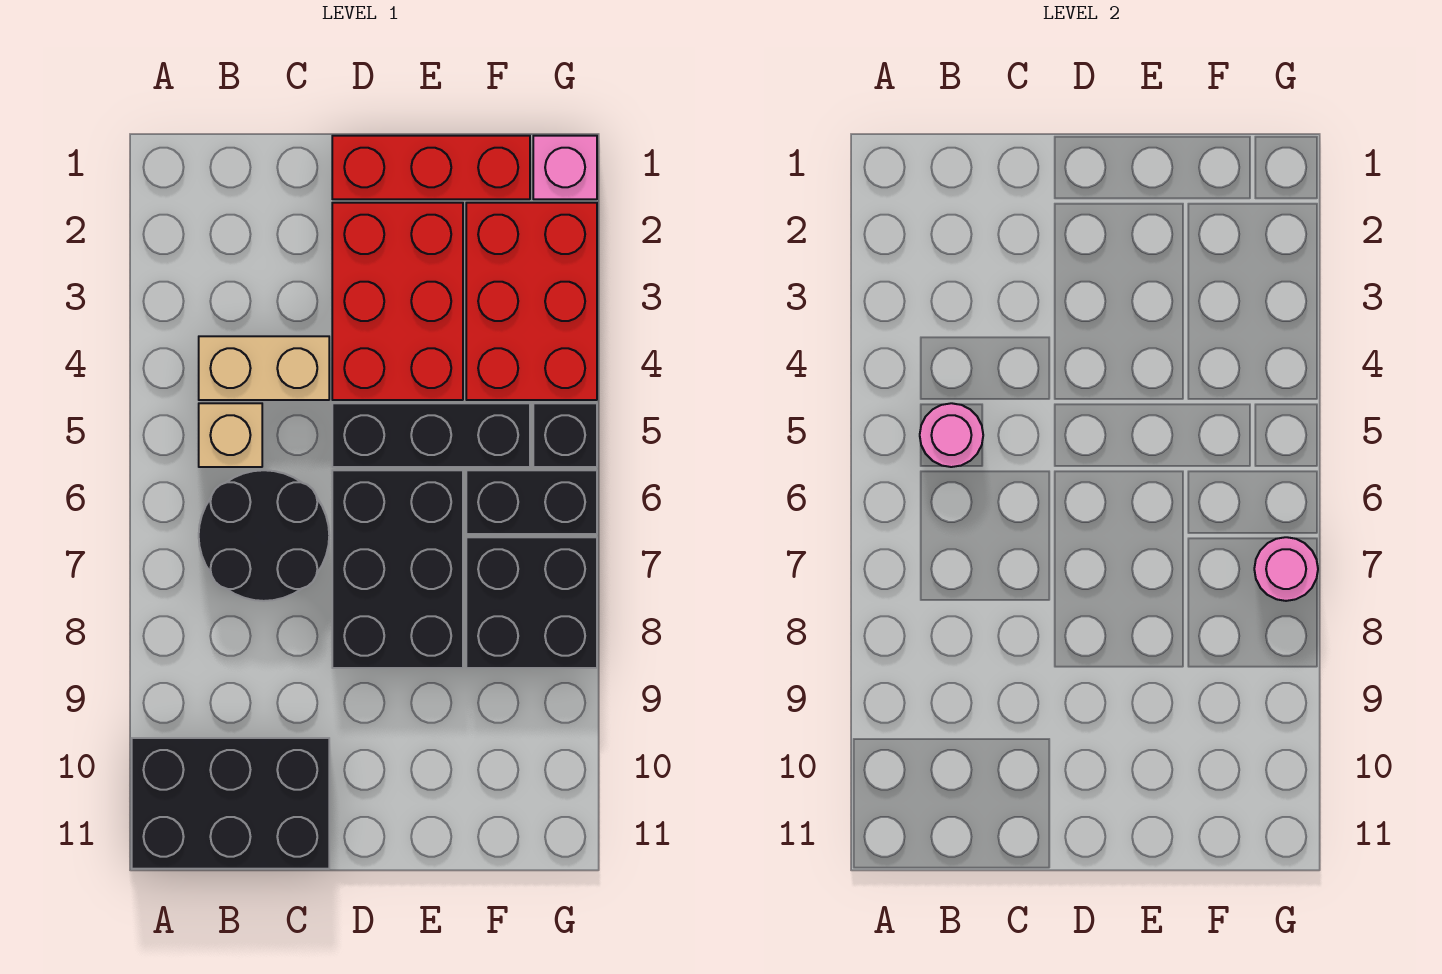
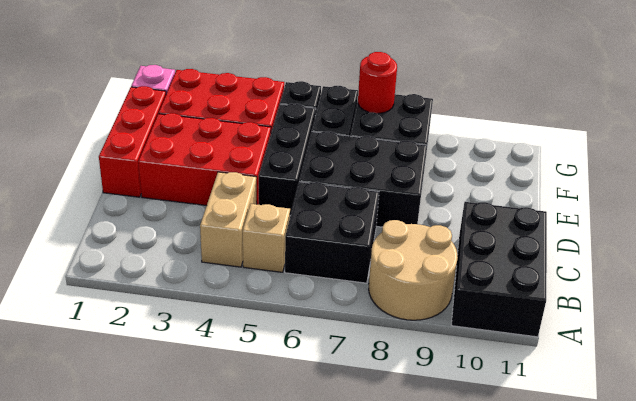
none -> tan round brick A8:B9 level 1
pink round brick B5 level 2 -> none
black round brick B6:C7 level 1 -> black brick B6:C7 level 1
pink round brick G7 level 2 -> red round brick G7 level 2

